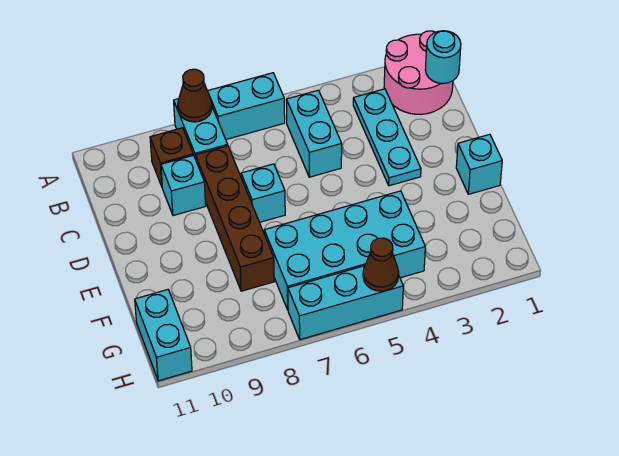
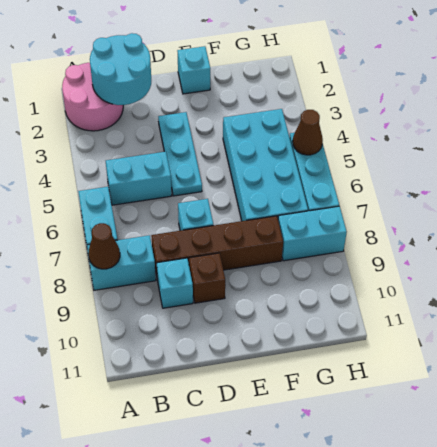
cyan round brick B1 level 2 -> cyan round brick B1:C2 level 2
cyan plate B3:D3 level 1 -> cyan plate D3:D5 level 1
brown brick B9 level 1 -> brown brick D9 level 1
cyan brick G11:H11 level 1 -> cyan brick G8:H8 level 1

